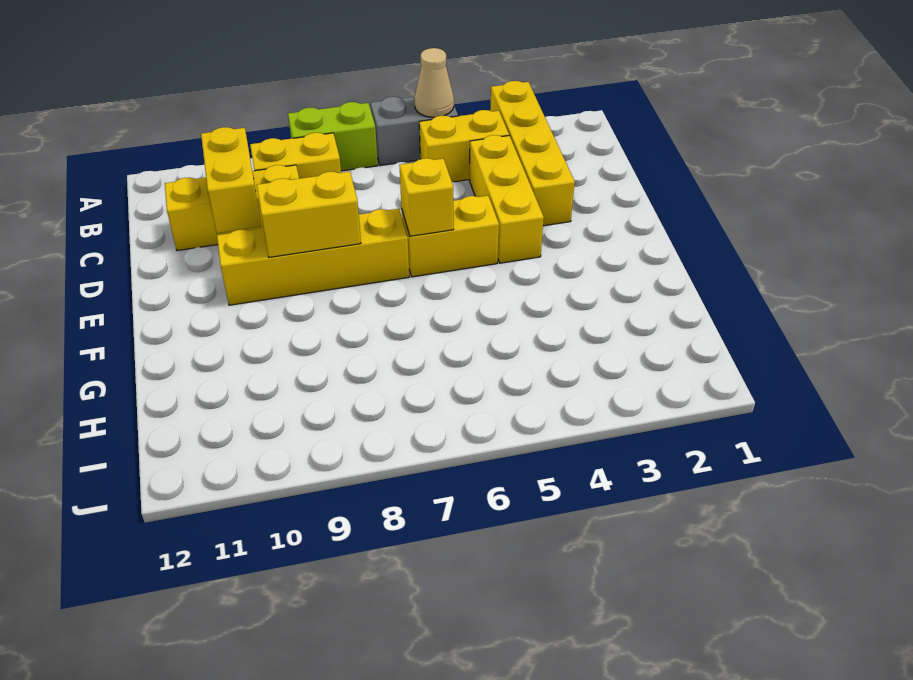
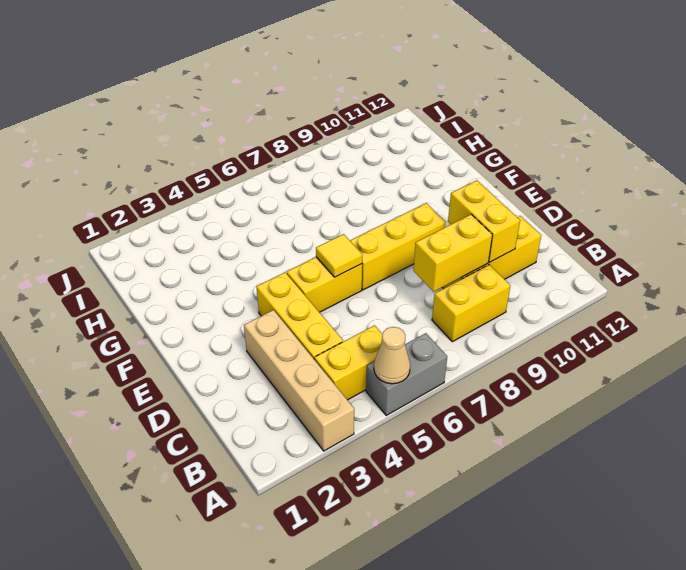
yellow brick A3:D3 level 1 -> tan brick A3:D3 level 1
lime brick A7:A8 level 1 -> none
yellow brick E6 level 2 -> yellow tile E6 level 2
yellow brick E7:E10 level 1 -> yellow brick E7:E9 level 1
yellow brick E8:E9 level 2 -> yellow brick C8:C9 level 2

